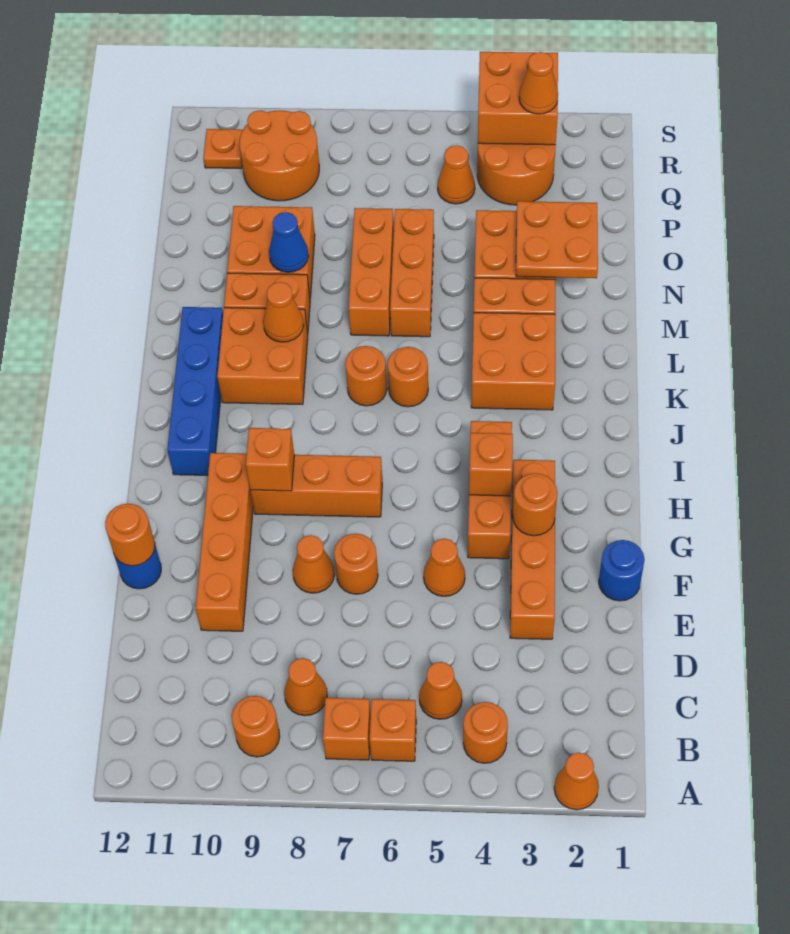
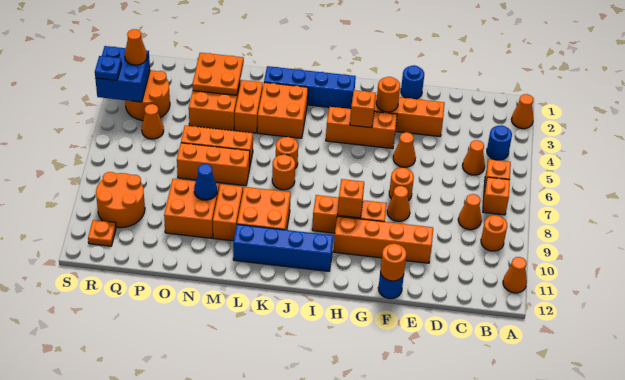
orange round brick B4 level 1 -> blue round brick B4 level 1
orange brick H7:H9 level 1 -> orange brick G9:I9 level 1
none -> blue brick I2:L2 level 1
orange cone L9 level 2 -> orange cone A11 level 1
orange brick R3:S4 level 2 -> blue brick R3:S4 level 2
none -> blue plate S4 level 3

